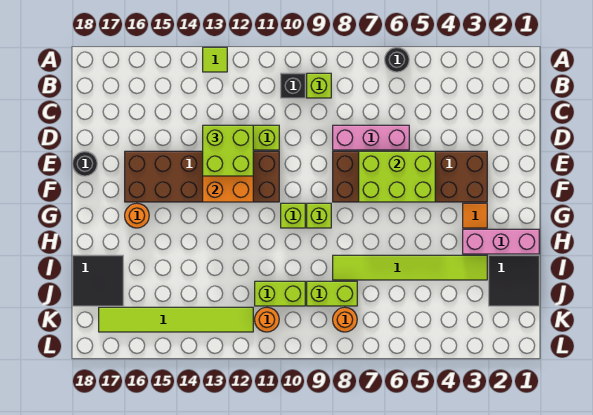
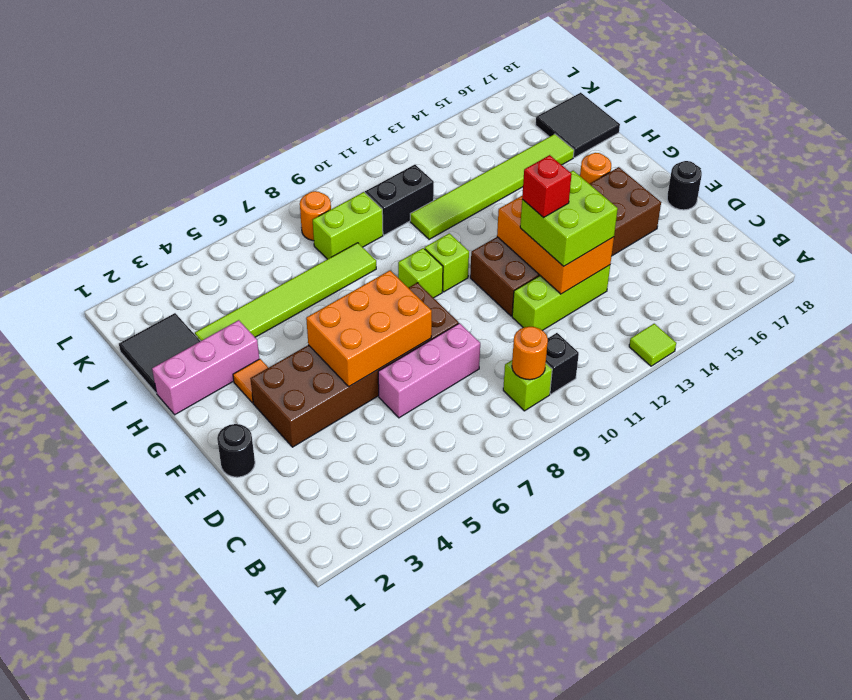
black round brick A6 level 1 -> black round brick E1 level 1
lime brick E5:F7 level 2 -> orange brick E5:F7 level 2
none -> red brick E12 level 4
lime brick J10:J11 level 1 -> black brick J10:J11 level 1
orange round brick K11 level 1 -> orange round brick B9 level 2
lime tile K12:K17 level 1 -> lime tile I11:I16 level 1

